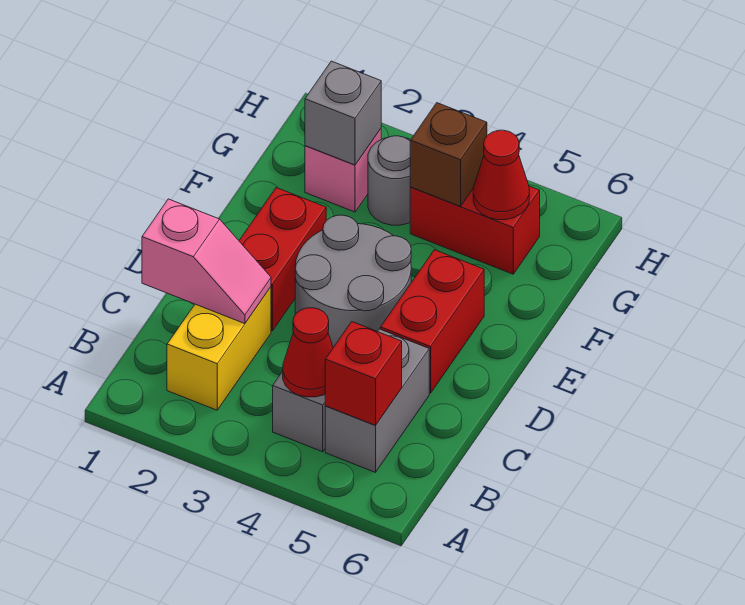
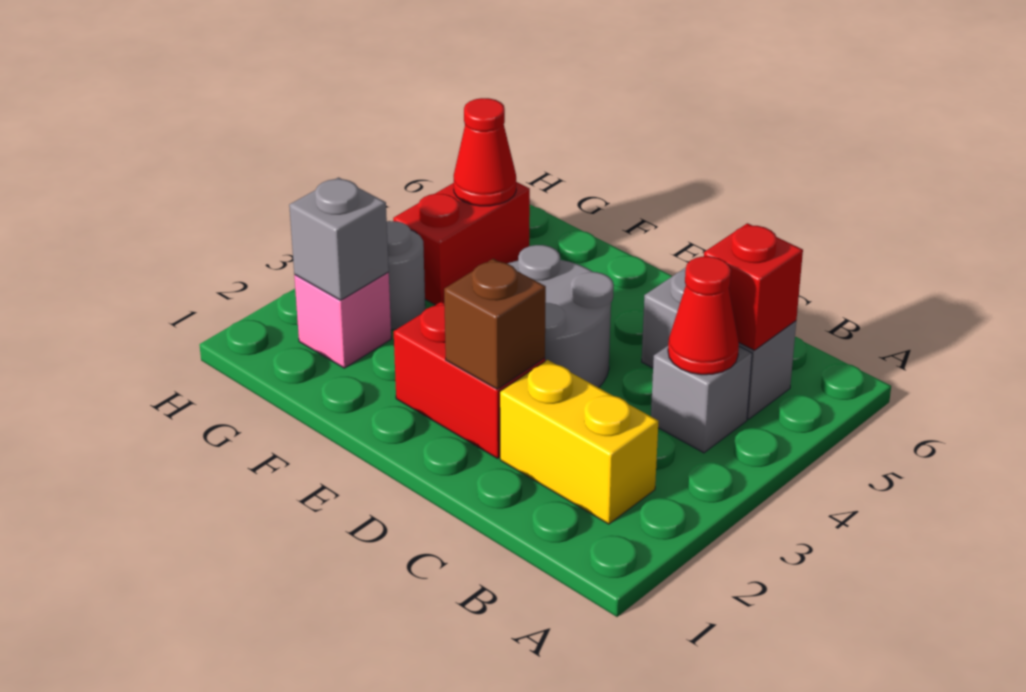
pink slope C1:C2 level 2 top 1 -> none
red brick D5:E5 level 1 -> none
brown brick G4 level 2 -> brown brick D2 level 2

